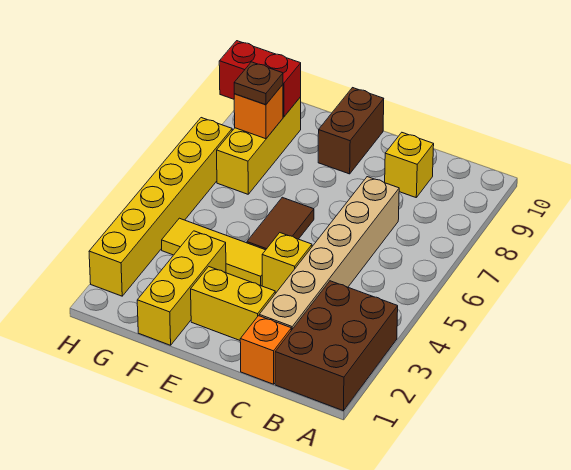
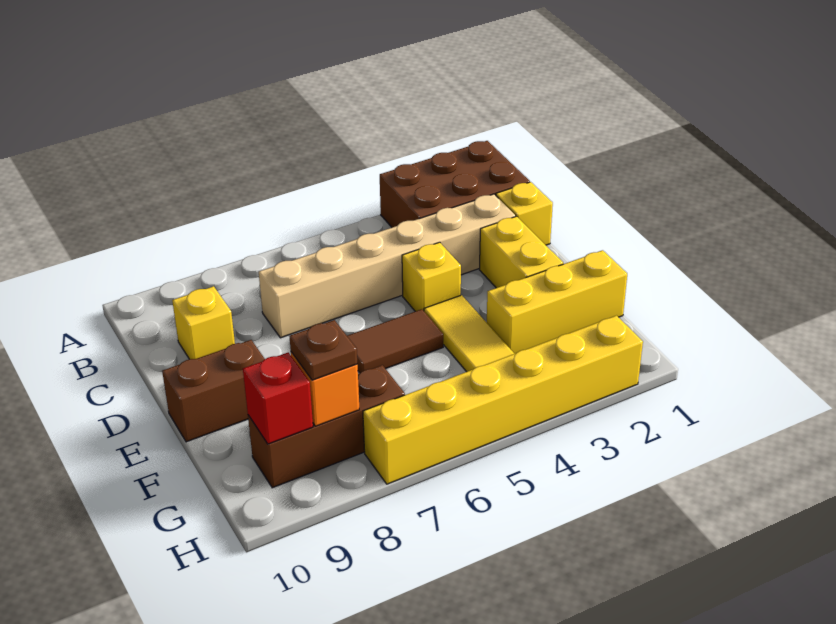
orange brick C1 level 1 -> yellow brick C1 level 1
yellow brick G7:G9 level 1 -> brown brick G7:G9 level 1
red brick G9:H9 level 2 -> red brick G9 level 2

